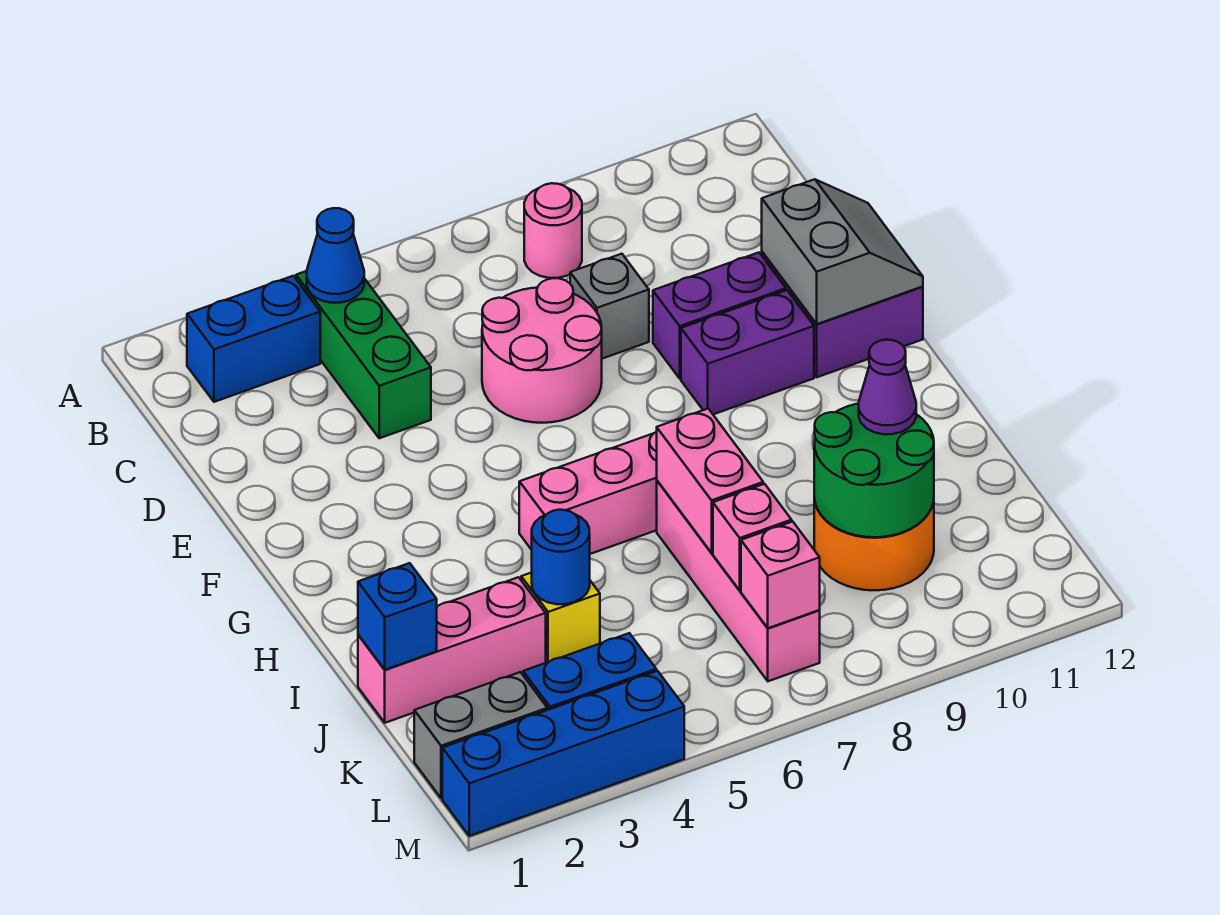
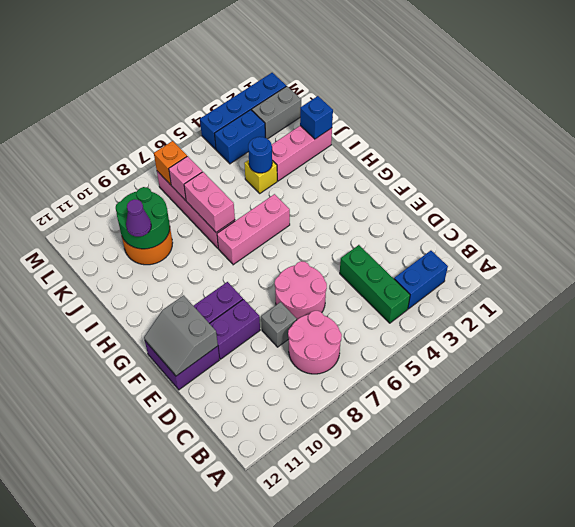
blue cone B4 level 2 -> none
pink round brick B8 level 1 -> pink round brick B7:C8 level 1
pink brick L7 level 2 -> orange brick L7 level 2

